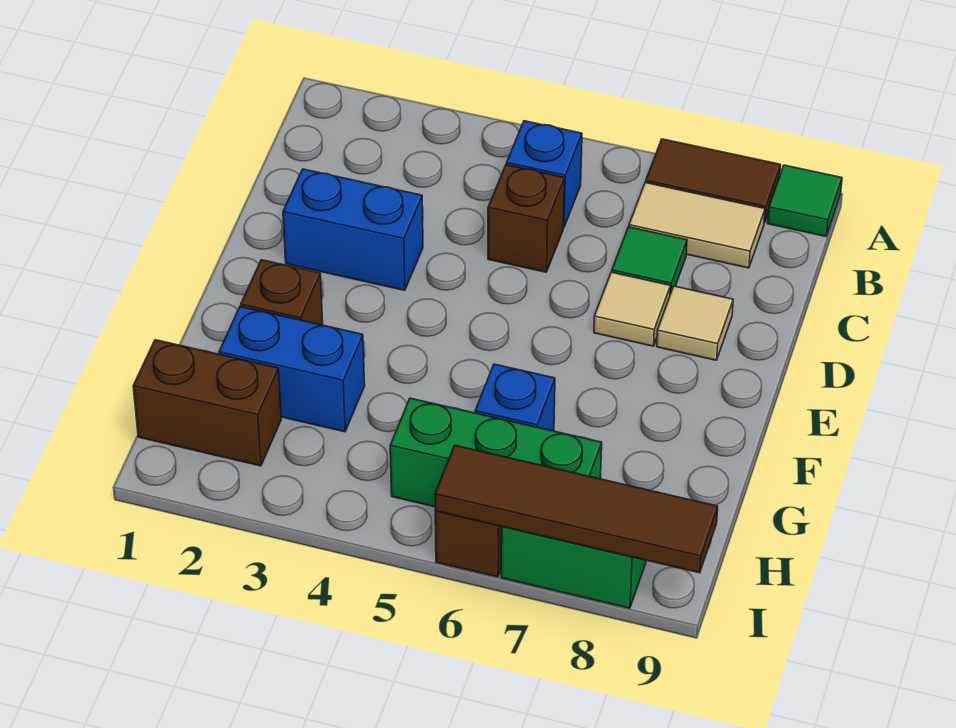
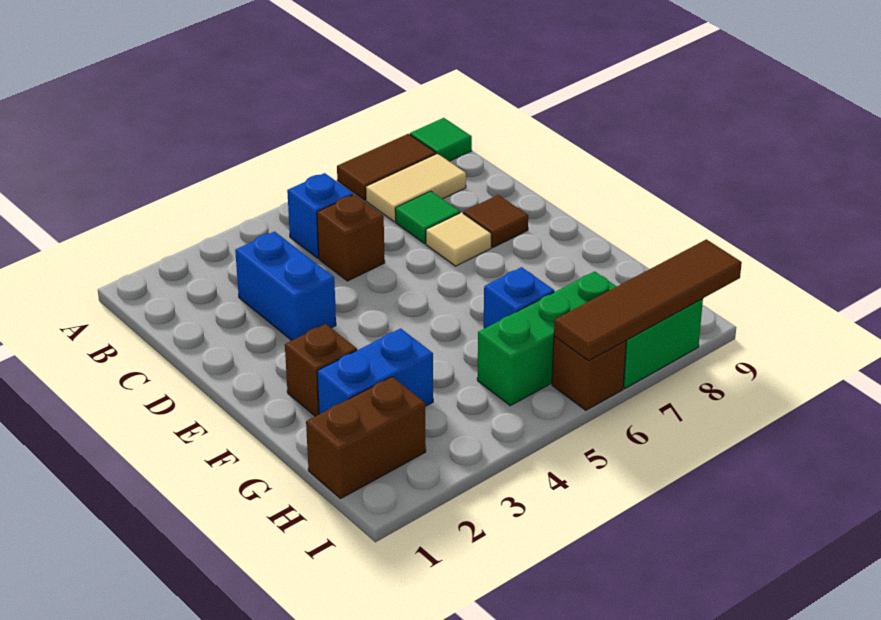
blue brick D2:D3 level 1 -> blue brick C3:D3 level 1
tan tile D8 level 1 -> brown tile D8 level 1

